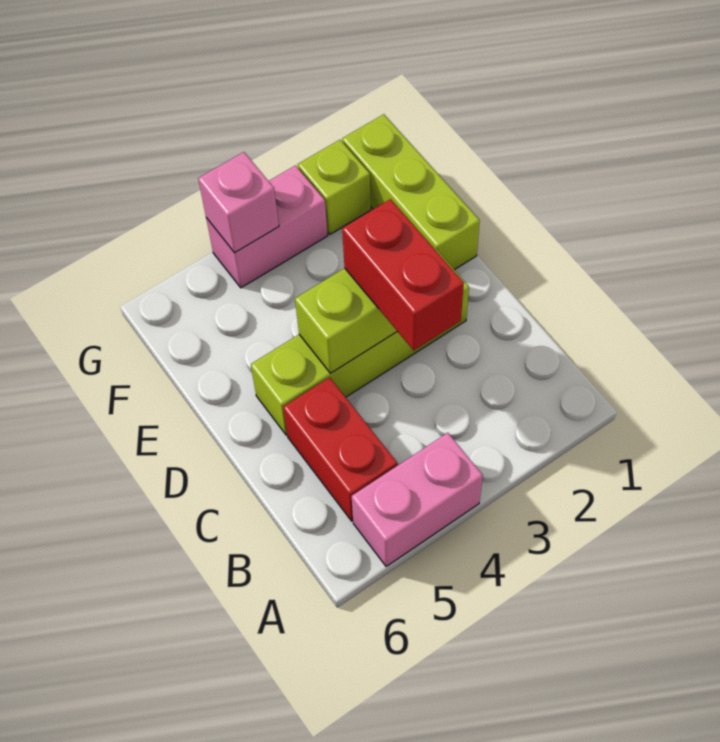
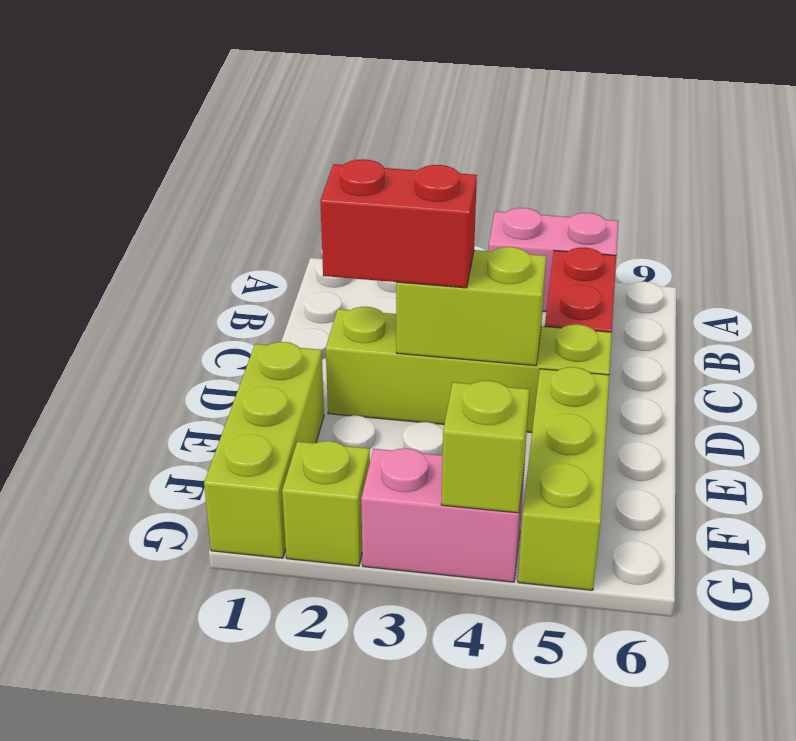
red brick C3:D3 level 3 -> red brick D2:D3 level 3
none -> lime brick E5:G5 level 1
pink brick G4 level 2 -> lime brick G4 level 2

